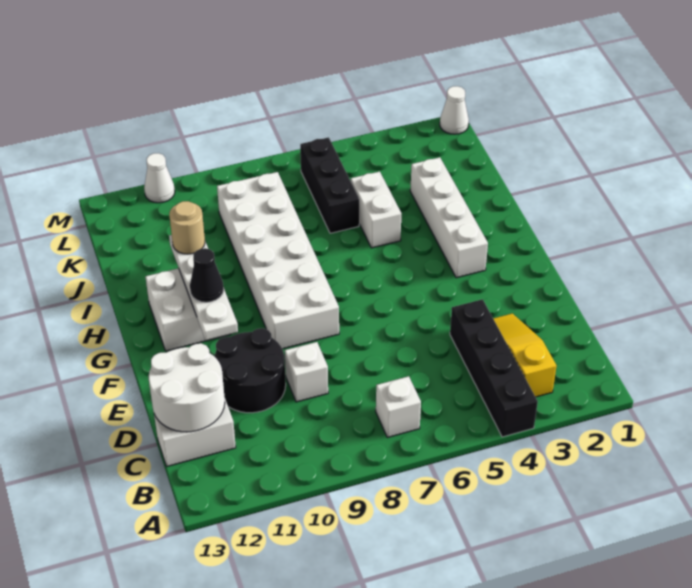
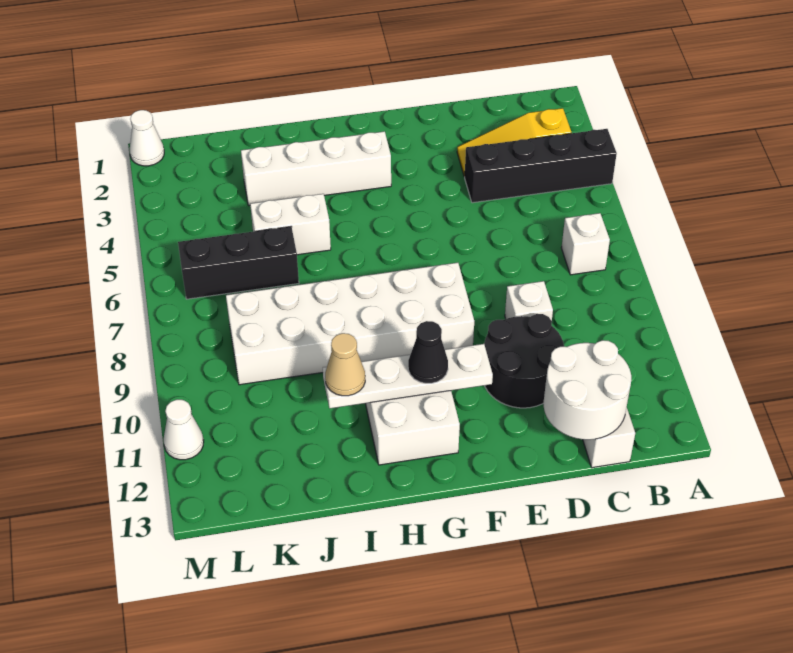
tan round brick I11 level 3 -> tan cone I11 level 3

